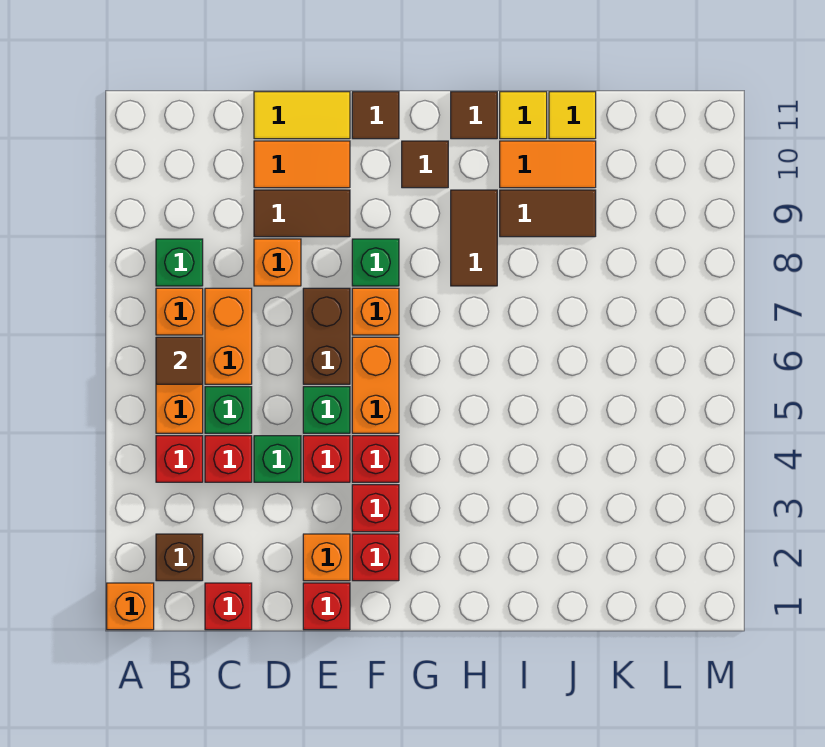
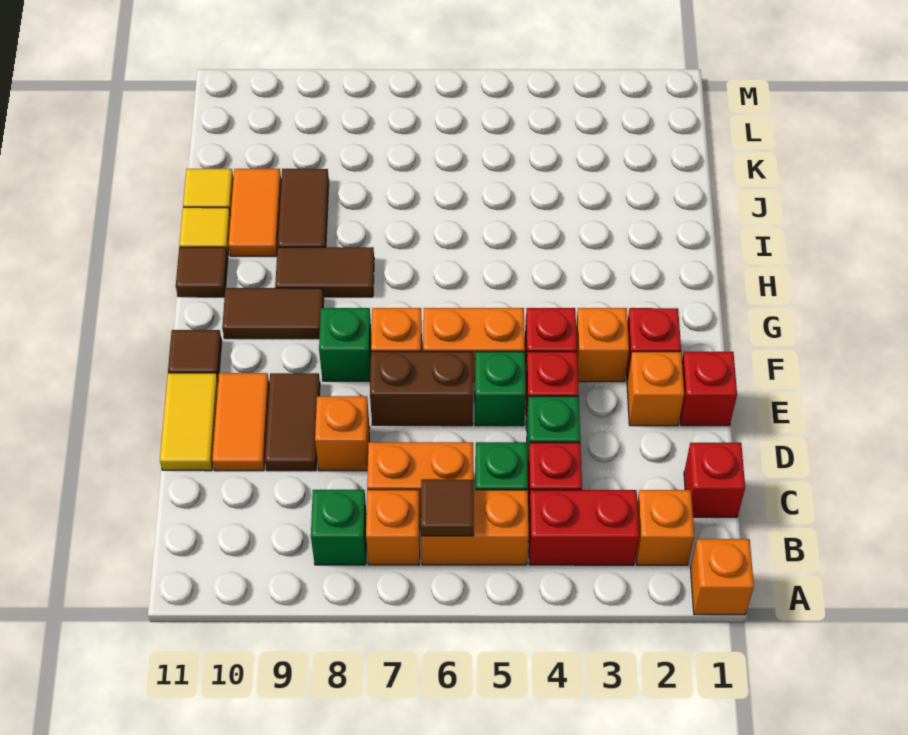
brown brick B2 level 1 -> orange brick B2 level 1
red brick B4 level 1 -> red brick B3:B4 level 1
red brick F3 level 1 -> orange brick F3 level 1
brown tile G10 level 1 -> brown tile G9:G10 level 1

